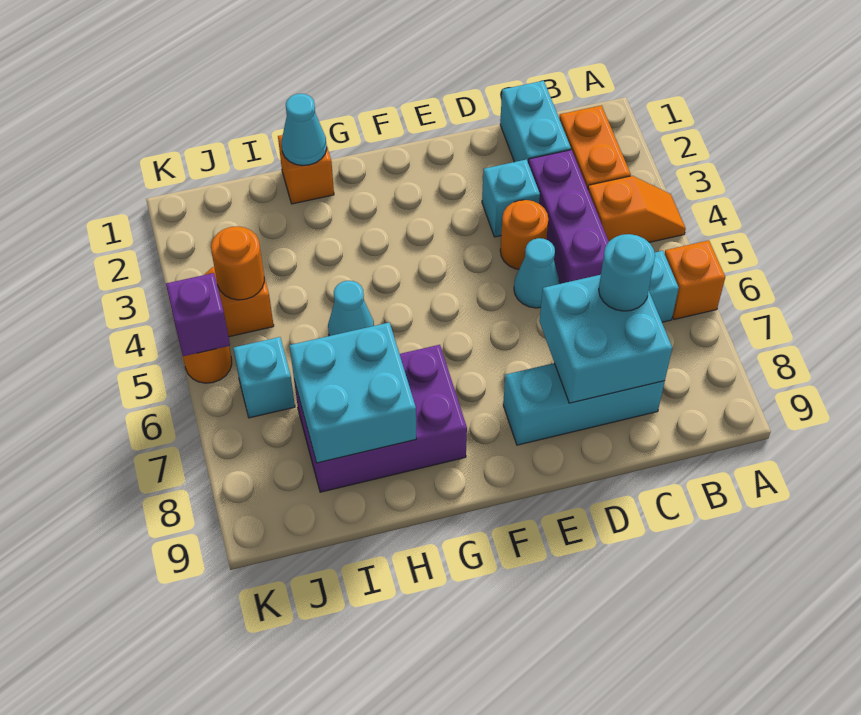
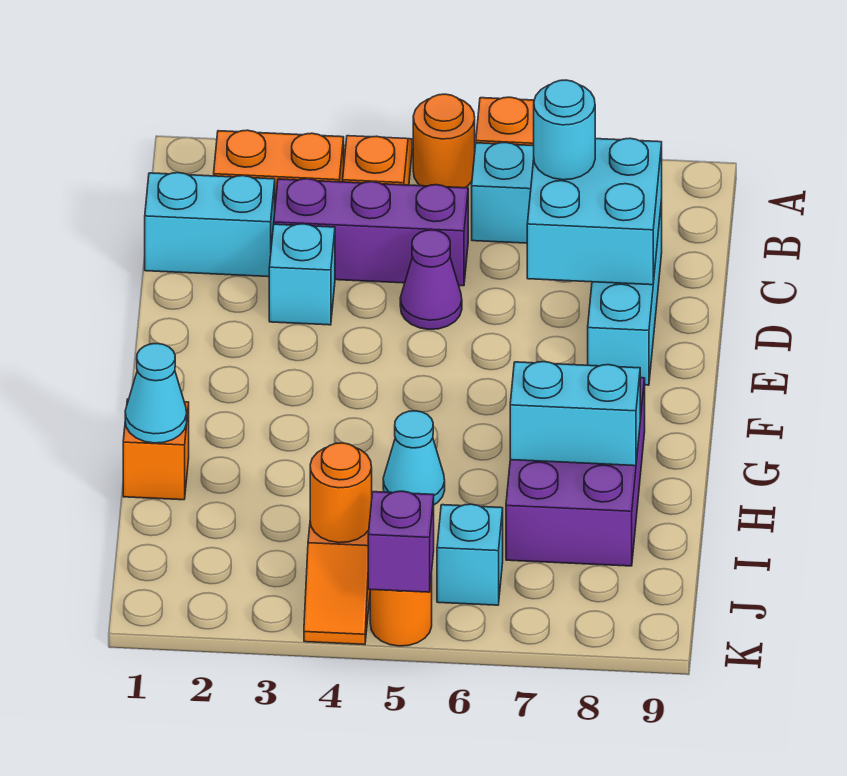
orange round brick D4 level 1 -> orange round brick A5 level 1
cyan cone D5 level 1 -> purple cone D5 level 1
cyan brick H7:I8 level 2 -> cyan brick H7:H8 level 2

